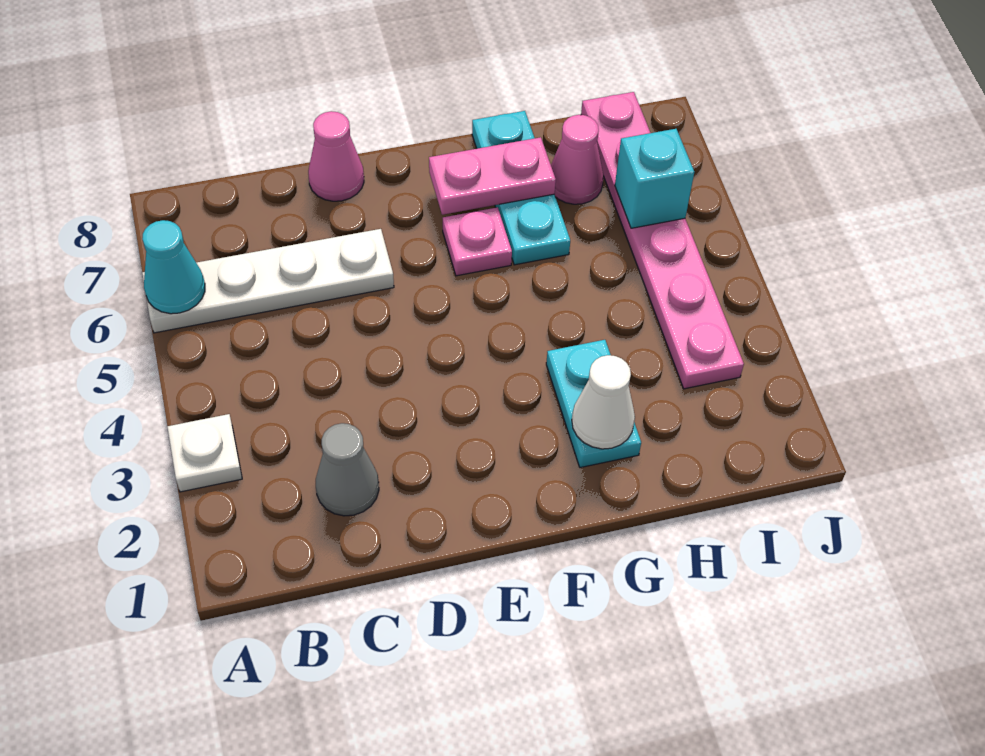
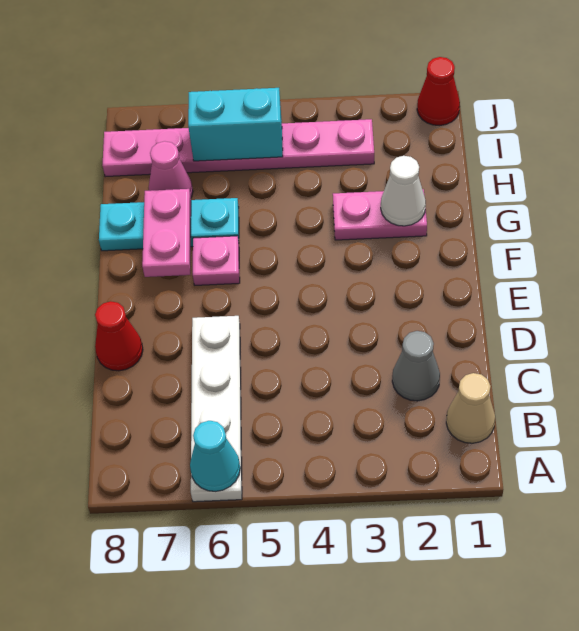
white plate A3 level 1 -> none
none -> tan cone B1 level 1
pink cone D8 level 1 -> red cone D8 level 1
cyan plate G2:G3 level 1 -> pink plate G2:G3 level 1
cyan brick I6 level 2 -> cyan brick I5:I6 level 2
none -> red cone J1 level 1

